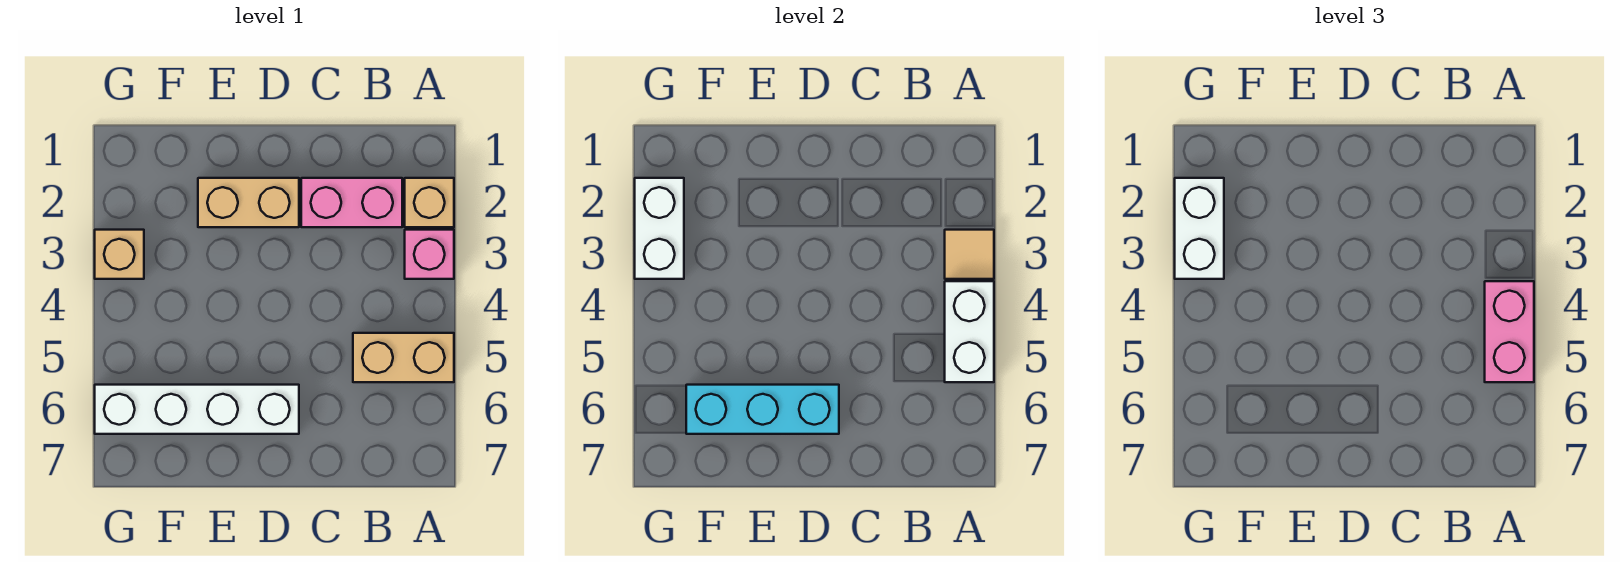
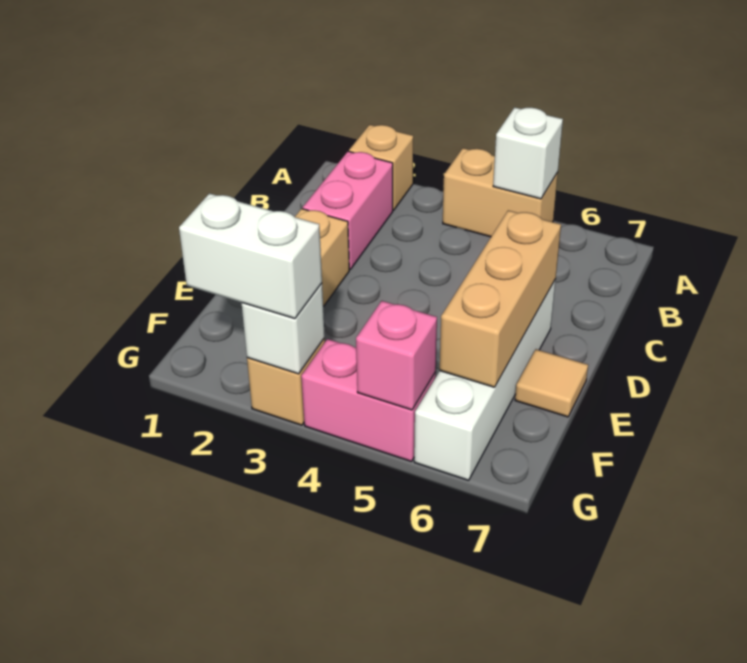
pink brick A3 level 1 -> pink brick G5 level 2
tan tile A3 level 2 -> tan tile E7 level 1
white brick A4:A5 level 2 -> white brick A5 level 2
pink brick A4:A5 level 3 -> pink brick G4:G5 level 1
tan brick A5:B5 level 1 -> tan brick A4:A5 level 1
cyan brick D6:F6 level 2 -> tan brick D6:F6 level 2
white brick G2:G3 level 2 -> white brick G3 level 2

